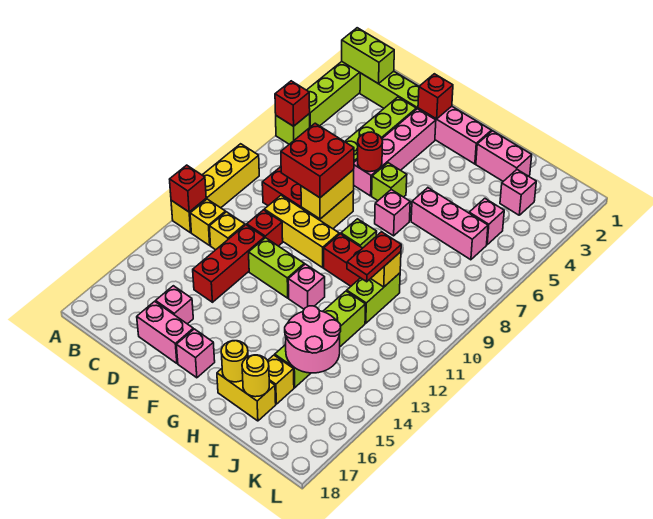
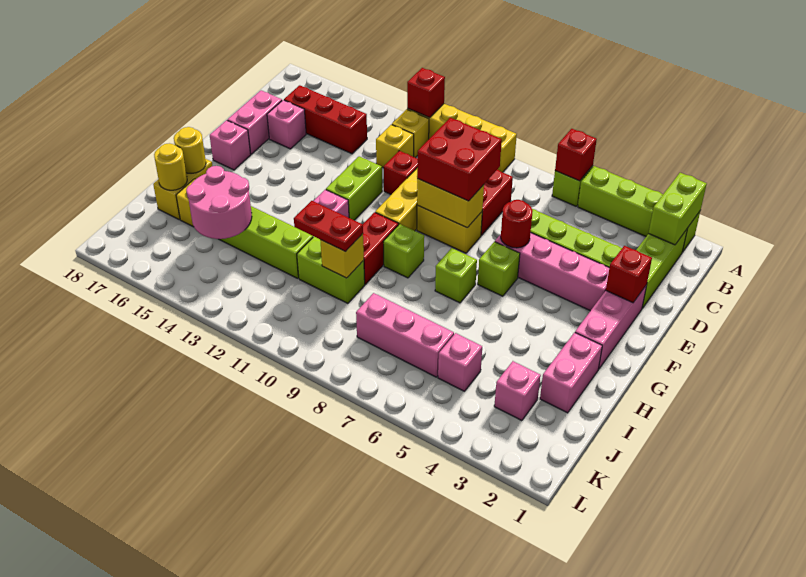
red brick D12:D14 level 1 -> red brick C14:C16 level 1
pink brick G7 level 1 -> lime brick G7 level 1
pink brick H6:J6 level 1 -> pink brick J6:J8 level 1

